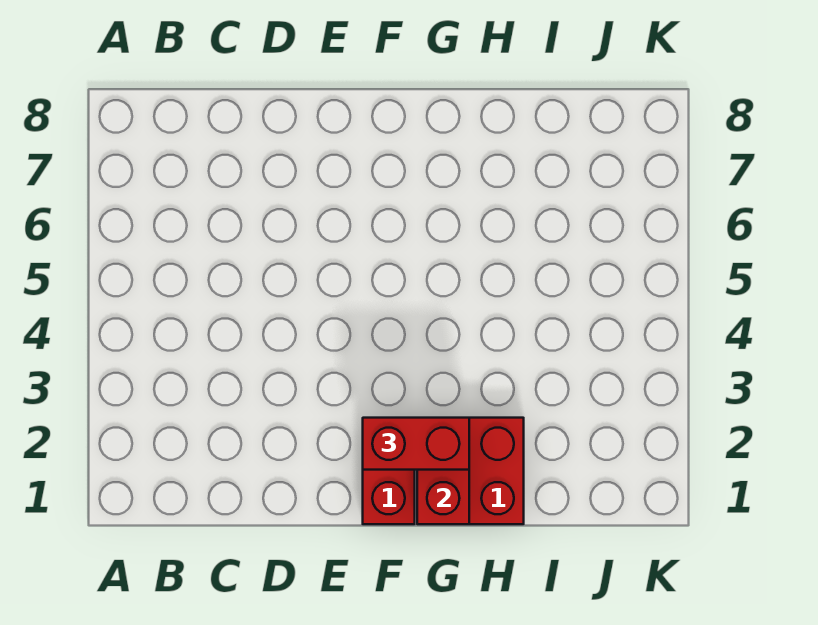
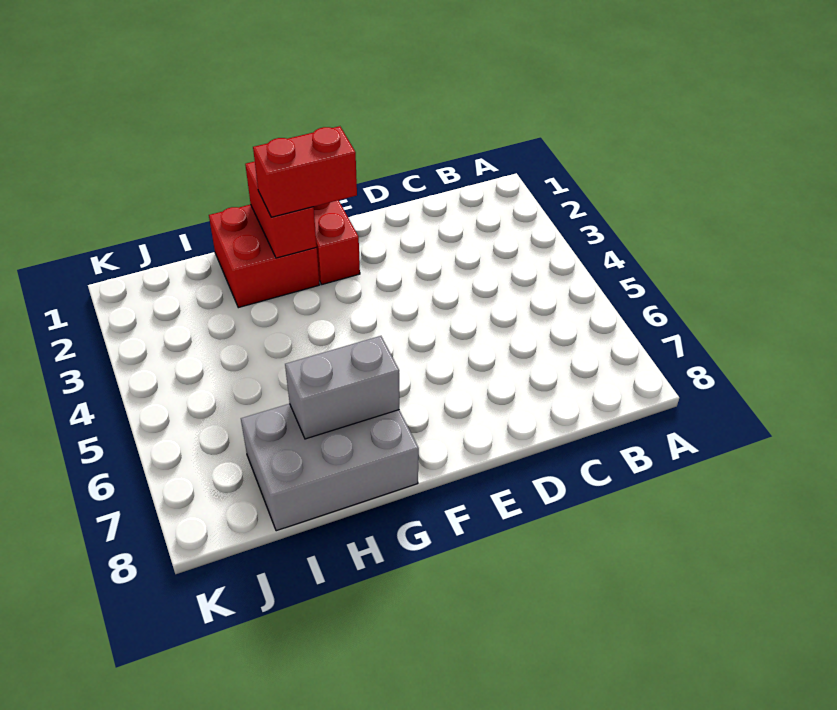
none -> grey brick G7:I8 level 1
none -> grey brick G7:H7 level 2

